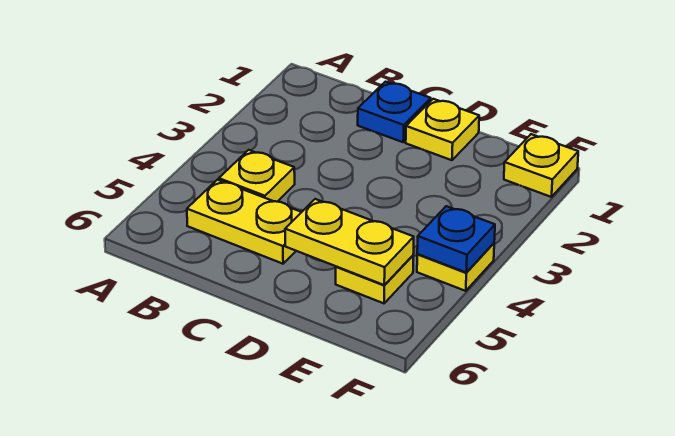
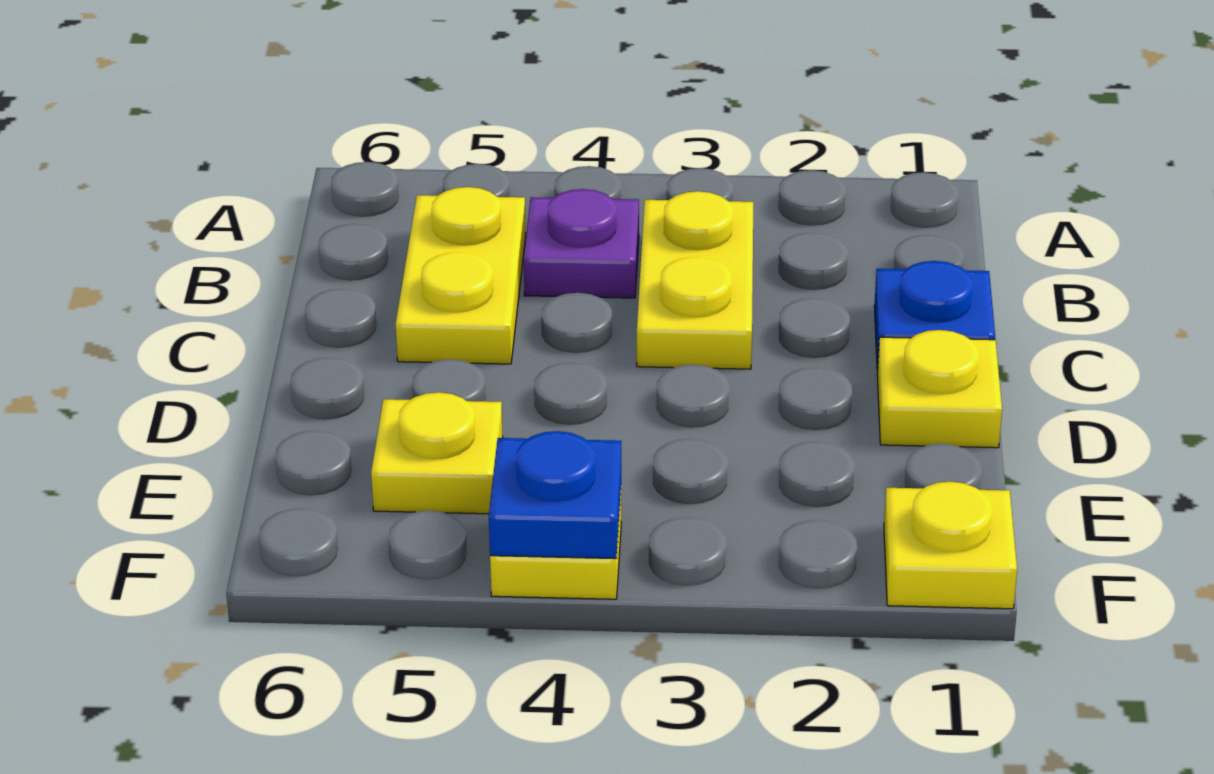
yellow plate B4 level 1 -> purple plate B4 level 1
yellow plate D5:E5 level 2 -> yellow plate B3:C3 level 1

